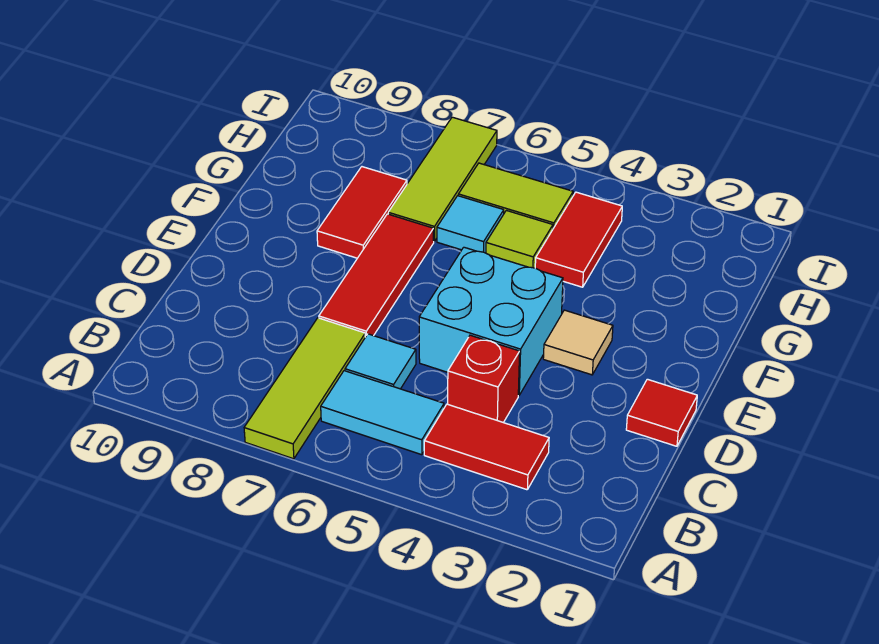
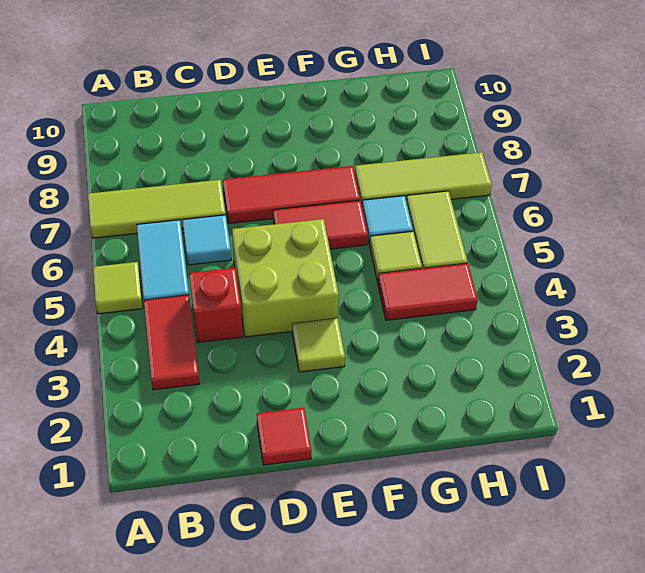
none -> lime tile A5 level 1
cyan brick D4:E5 level 1 -> lime brick D4:E5 level 1
tan tile E3 level 1 -> lime tile E3 level 1
red tile F8:G8 level 1 -> red tile E6:F6 level 1

